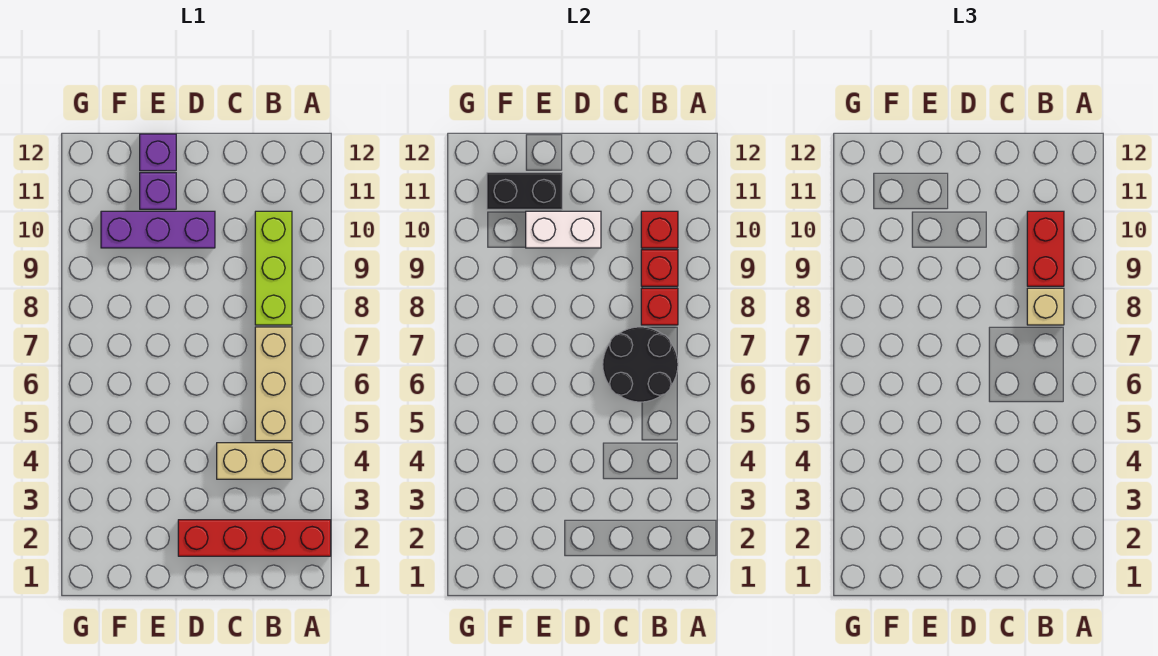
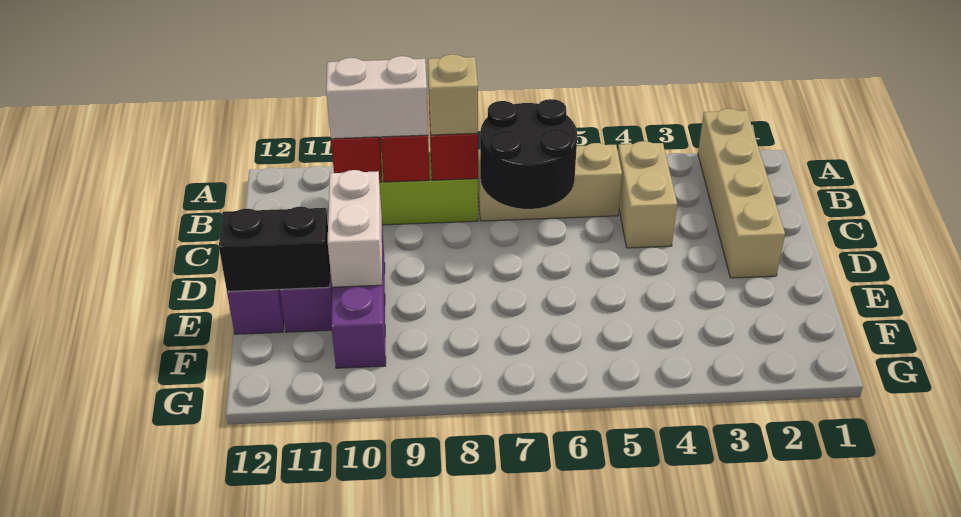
red brick A2:D2 level 1 -> tan brick A2:D2 level 1
red brick B9:B10 level 3 -> white brick B9:B10 level 3
black brick E11:F11 level 2 -> black brick E11:E12 level 2

